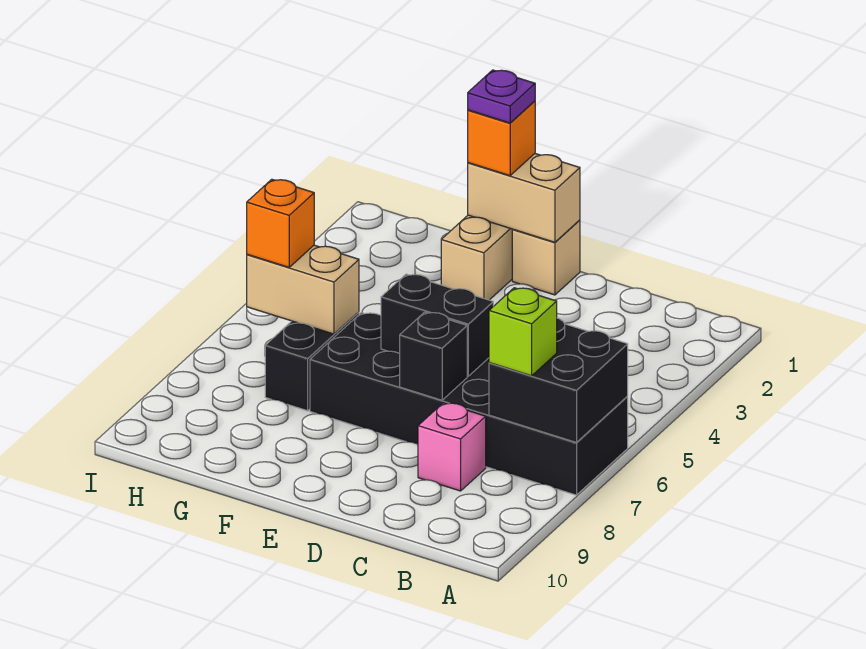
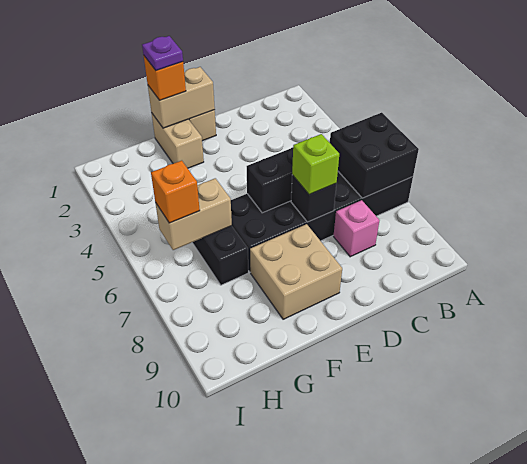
lime brick B7 level 3 -> lime brick D7 level 3
none -> tan brick E8:F9 level 1

